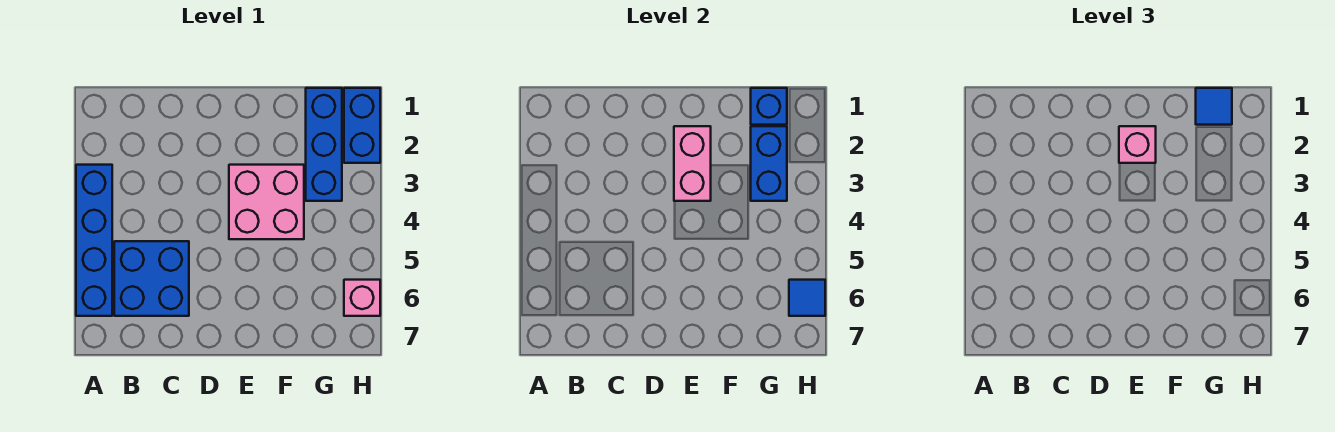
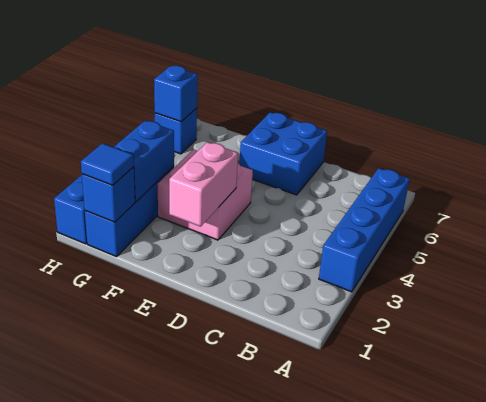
blue brick B5:C6 level 1 -> blue brick D6:E7 level 1
pink brick E2 level 3 -> none
pink brick H6 level 1 -> blue brick H6 level 1
blue tile H6 level 2 -> blue brick H6 level 2

